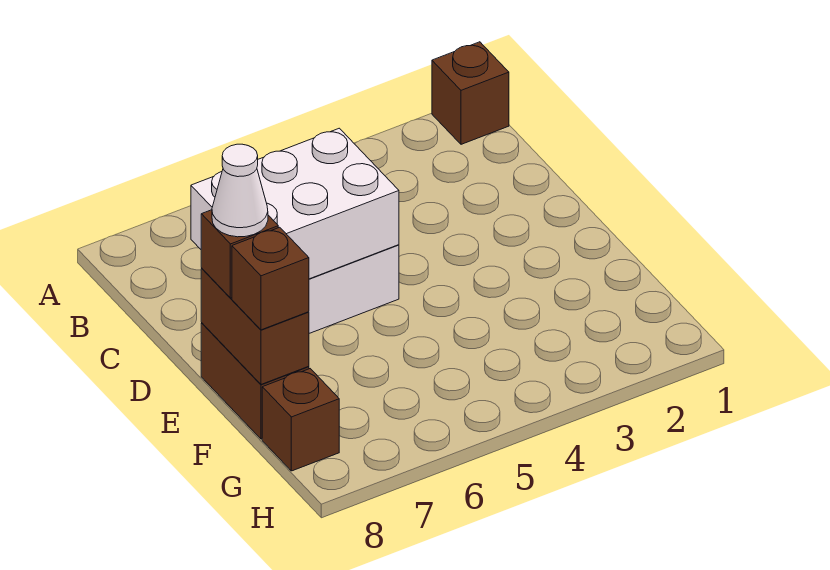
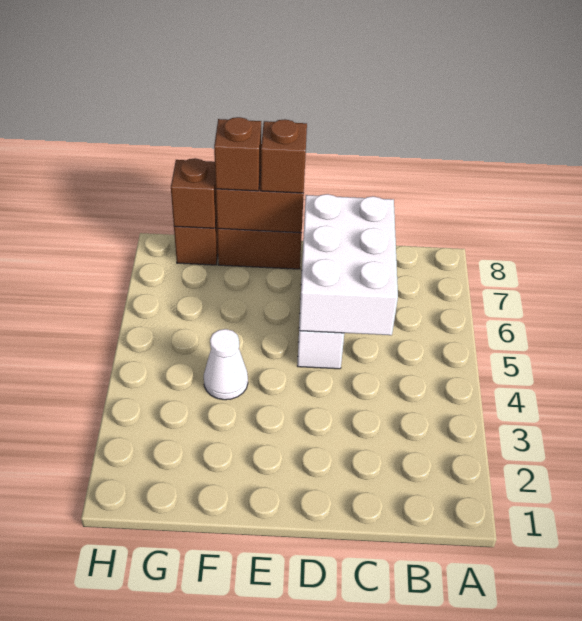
brown brick A1 level 1 -> brown brick G8 level 2
white cone E8 level 4 -> white cone F4 level 1

